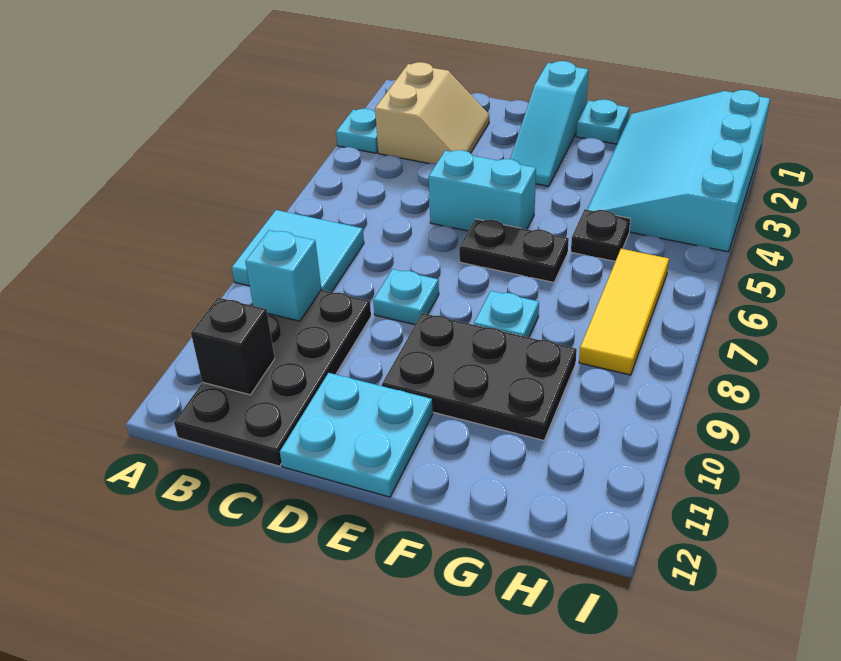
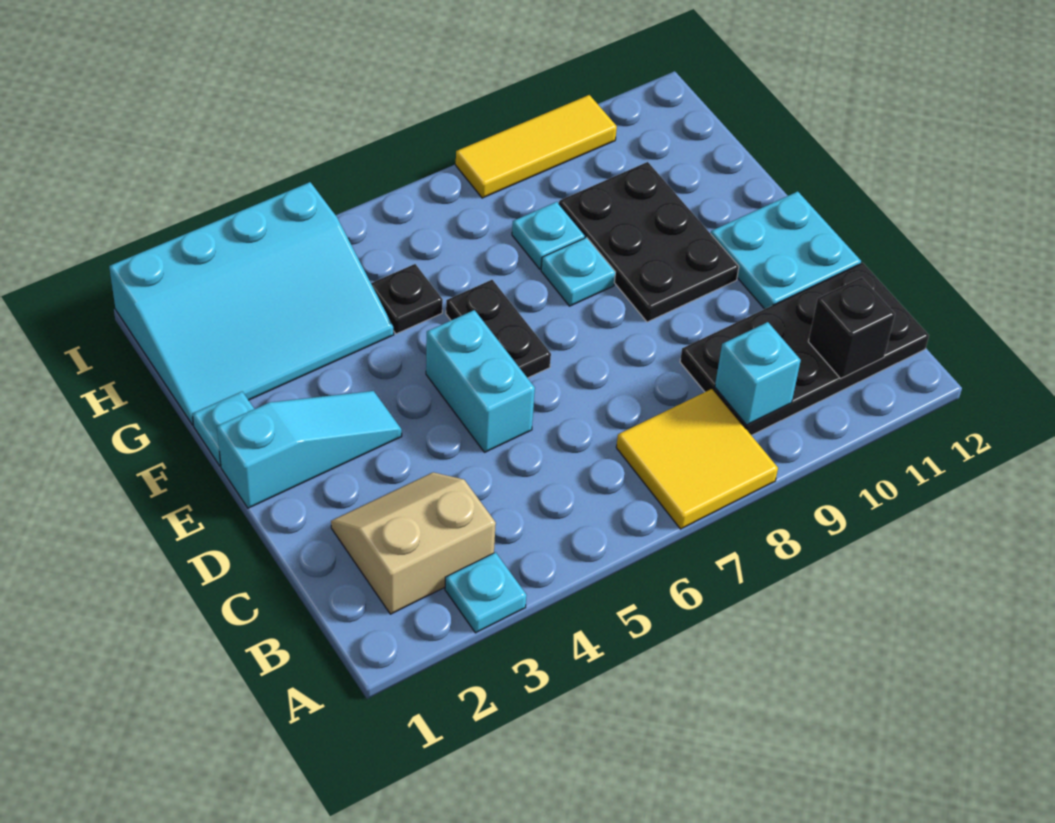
cyan tile A7:B8 level 1 -> yellow tile A7:B8 level 1
cyan plate D8 level 1 -> cyan plate G8 level 1
yellow tile H6:H8 level 1 -> yellow tile I8:I10 level 1

